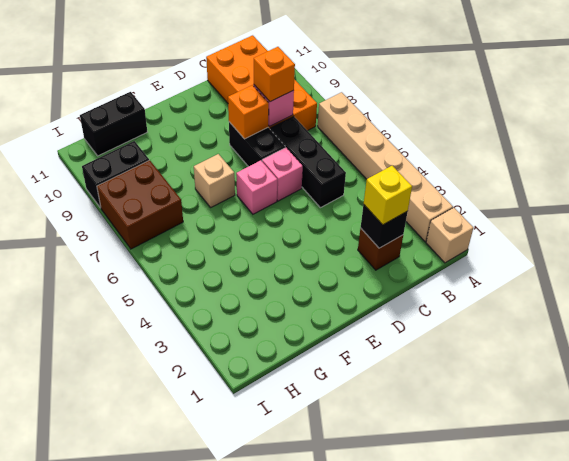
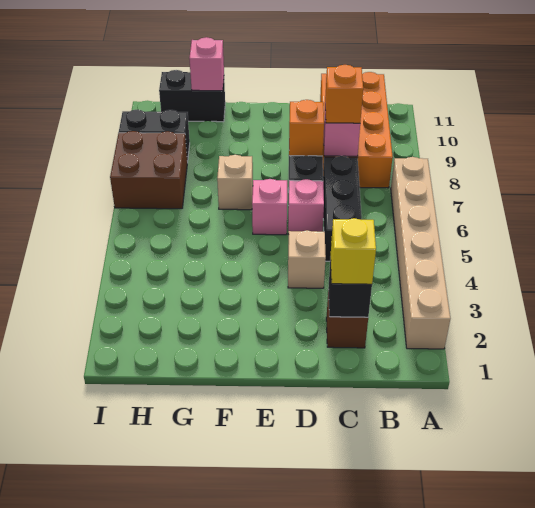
tan brick A1 level 1 -> tan brick D4 level 1
none -> pink brick G11 level 2

